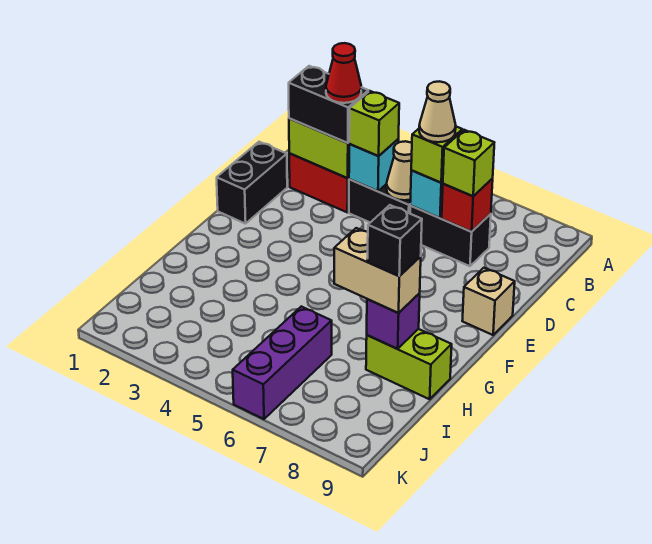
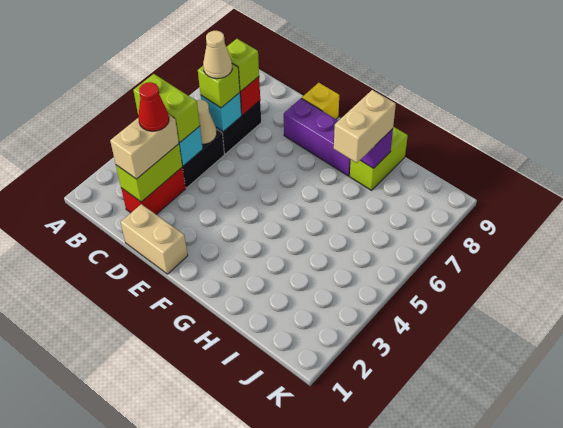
black brick C2:C3 level 3 -> tan brick C2:C3 level 3
lime brick C4 level 3 -> lime brick B4:C4 level 3
black brick D1:E1 level 1 -> tan brick D1:E1 level 1
tan brick E9 level 1 -> yellow brick E9 level 1
black brick H8 level 4 -> none
purple brick I6:K6 level 1 -> purple brick E8:G8 level 1

